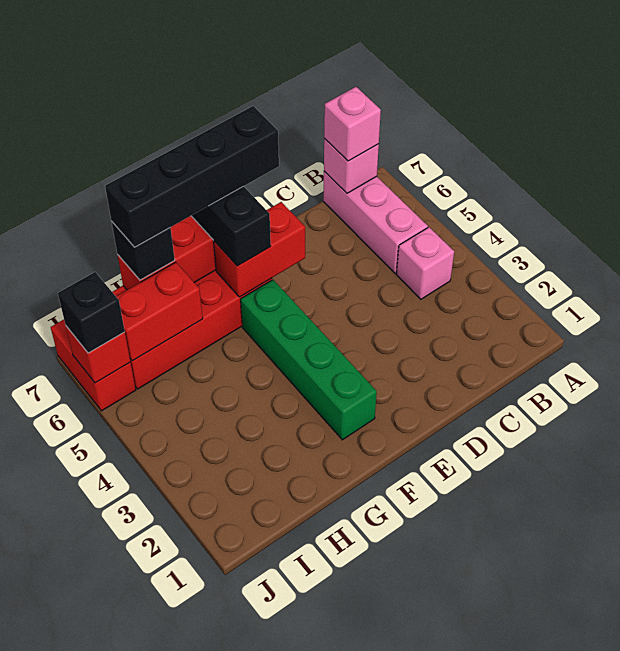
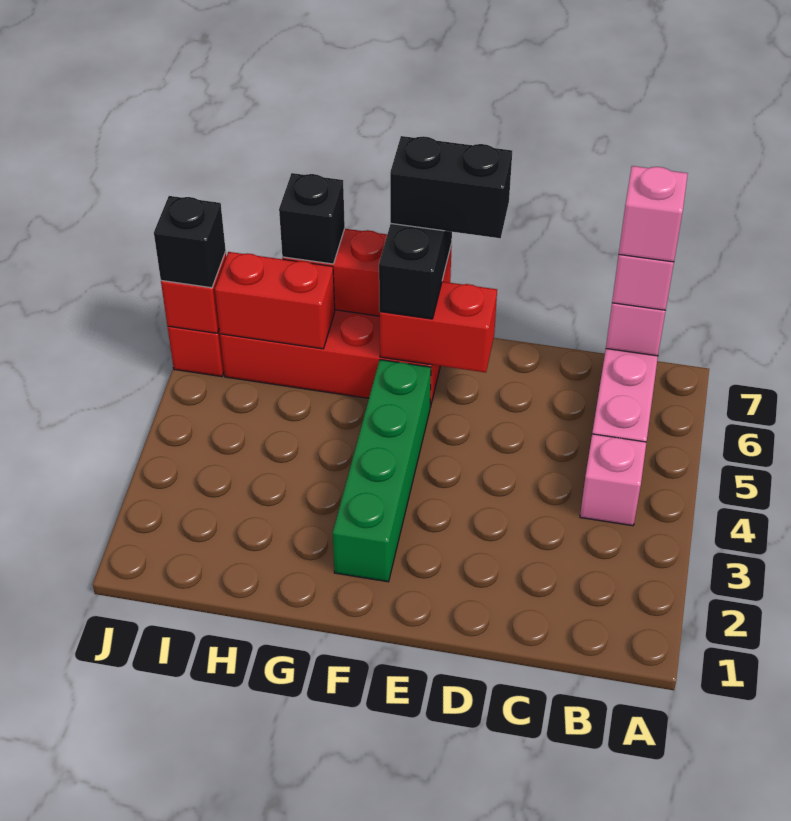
none -> pink brick B7 level 4
black brick E7:H7 level 4 -> black brick E7:F7 level 4

